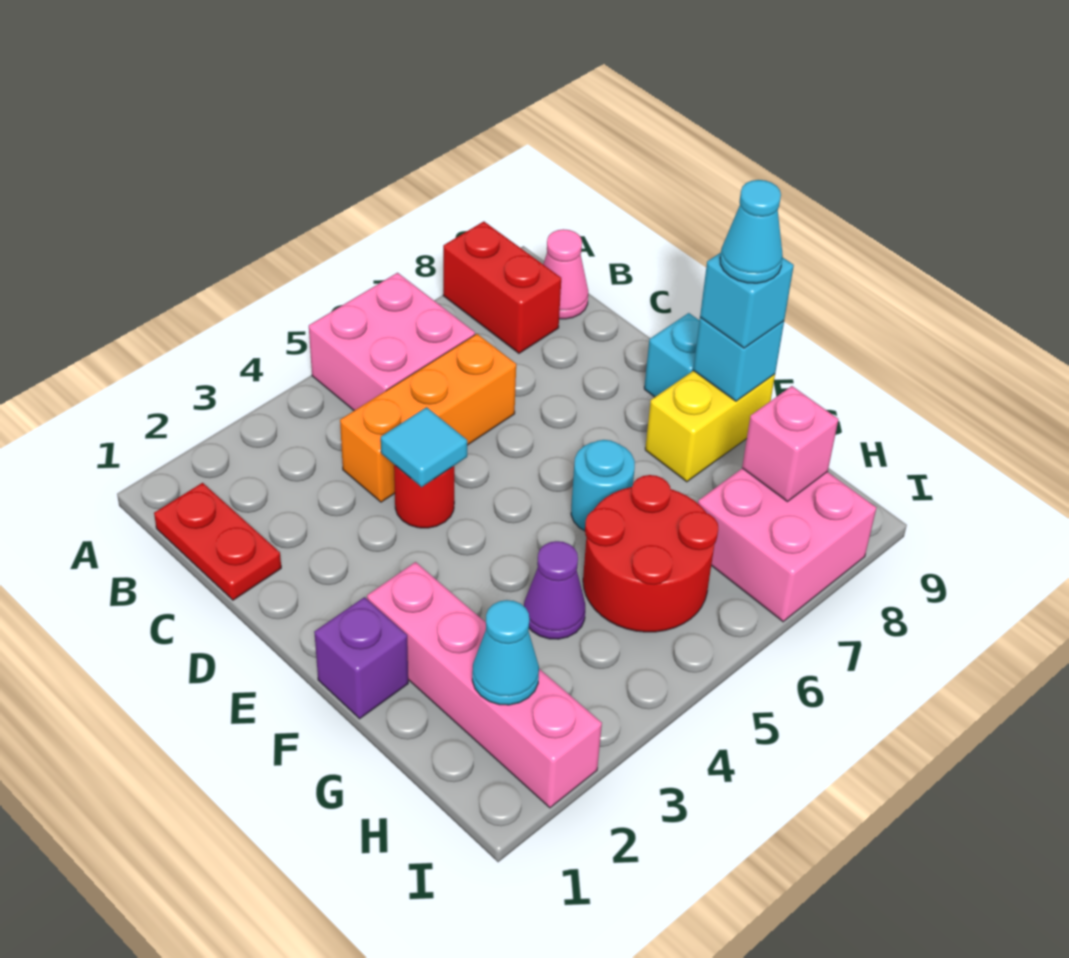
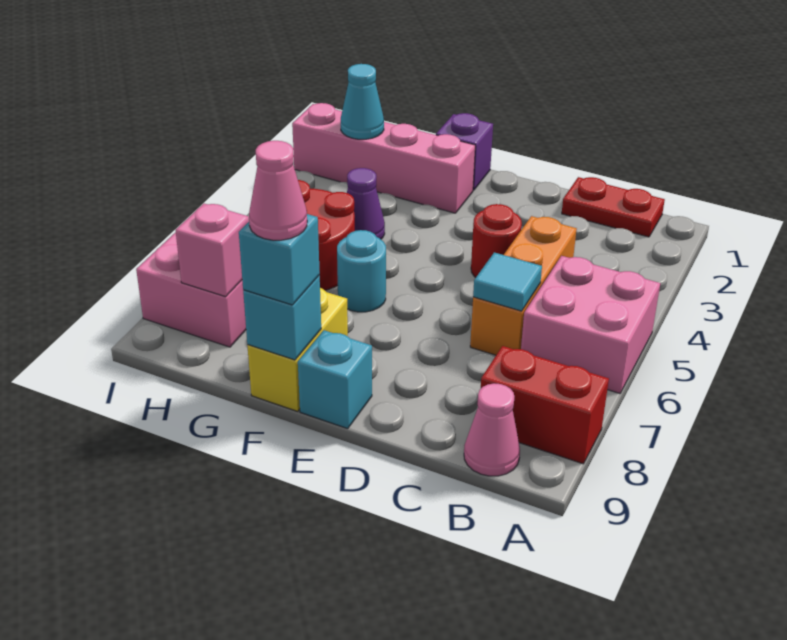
cyan tile D4 level 2 -> cyan tile C6 level 2
cyan cone F9 level 4 -> pink cone F9 level 4

